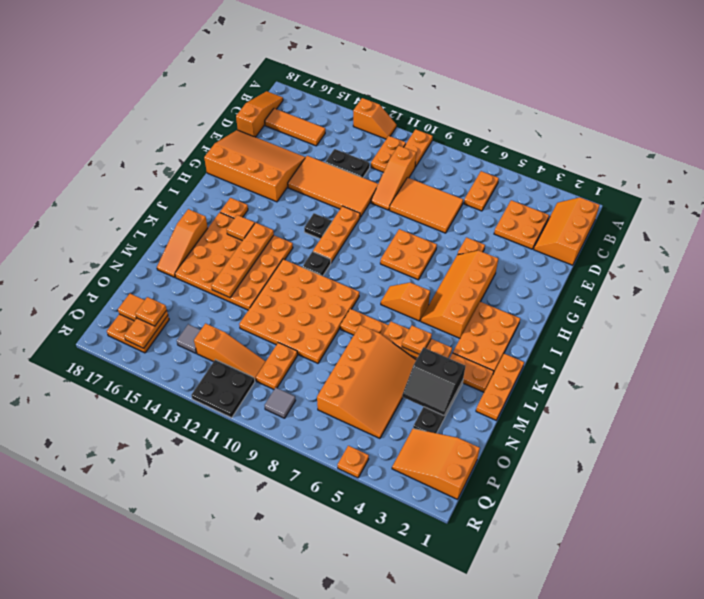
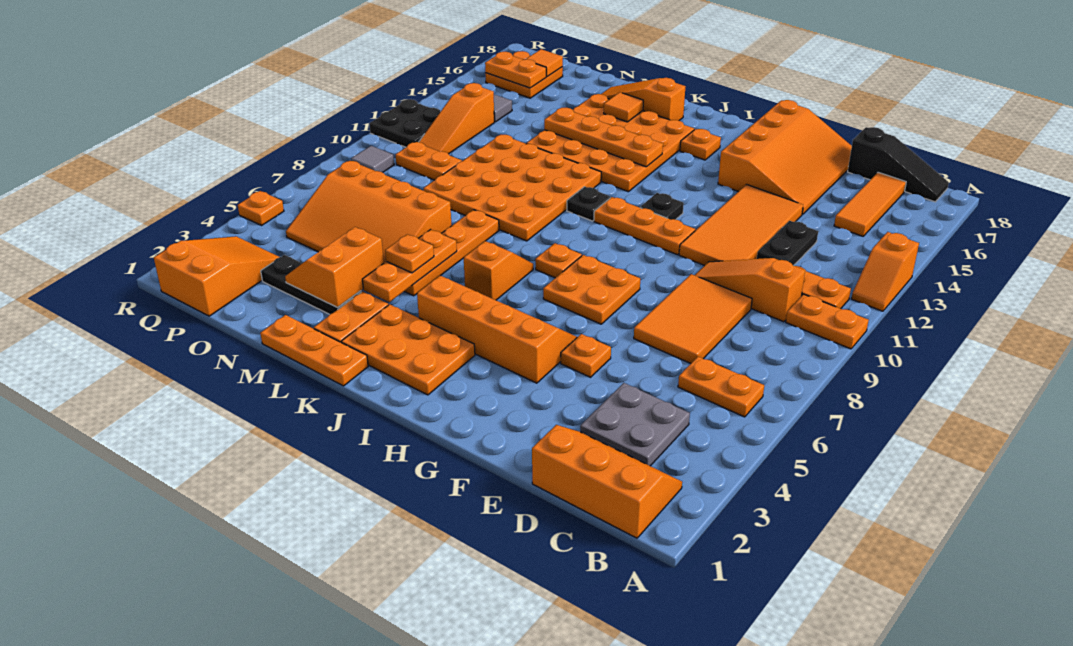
orange slope B18:D18 level 1 top D -> black slope B18:D18 level 1 top D
orange plate C3:D4 level 1 -> grey plate C3:D4 level 1
orange tile J15 level 2 -> orange tile L16 level 2
black slope M3:N4 level 2 top M -> orange slope M3:N4 level 2 top M
orange plate P16 level 3 -> orange plate I8 level 1

